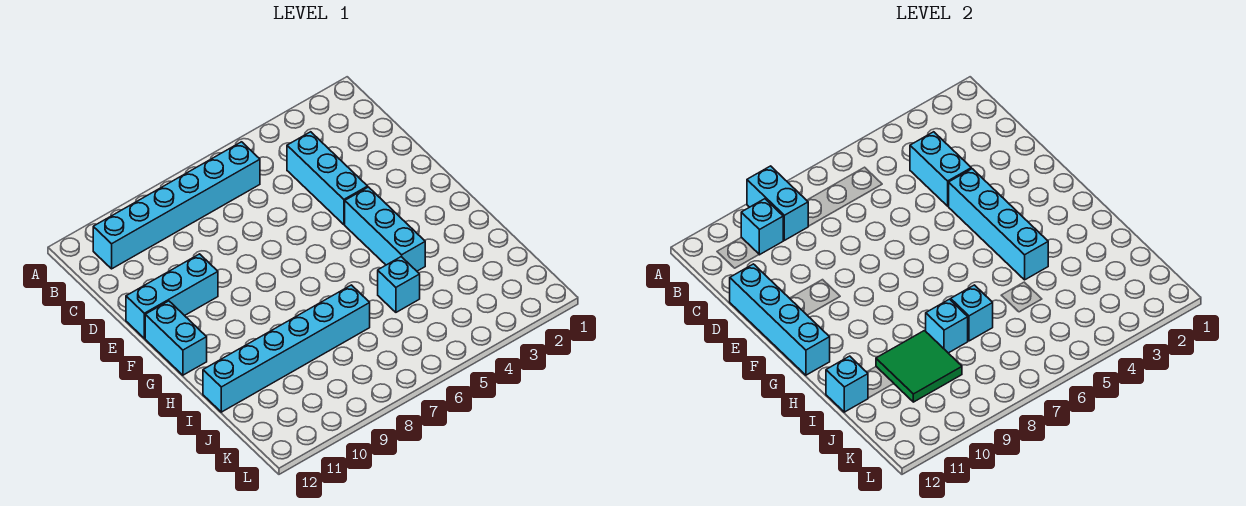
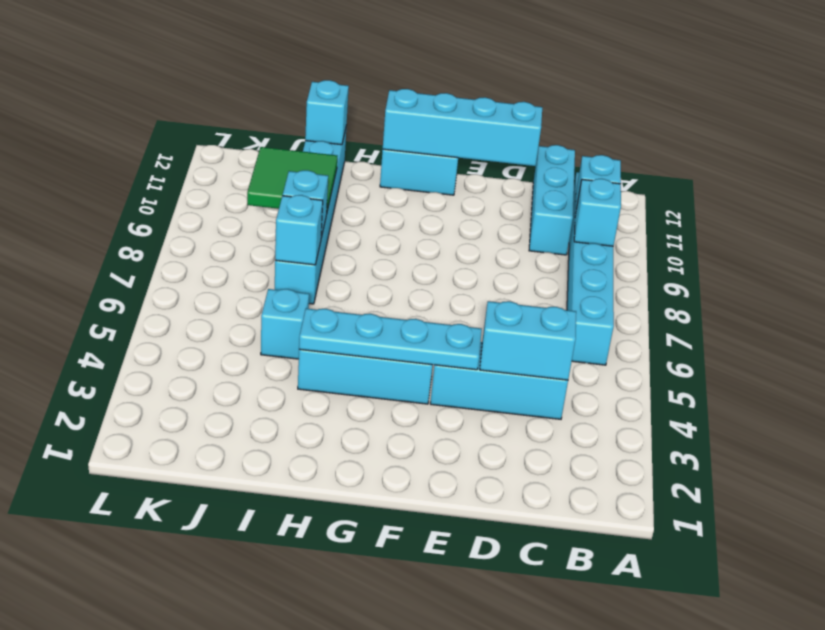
cyan brick A9:B9 level 2 -> cyan brick B9 level 2
cyan brick E4:H4 level 2 -> cyan plate E4:H4 level 2
cyan brick E10:E12 level 1 -> cyan brick C10:C12 level 1

